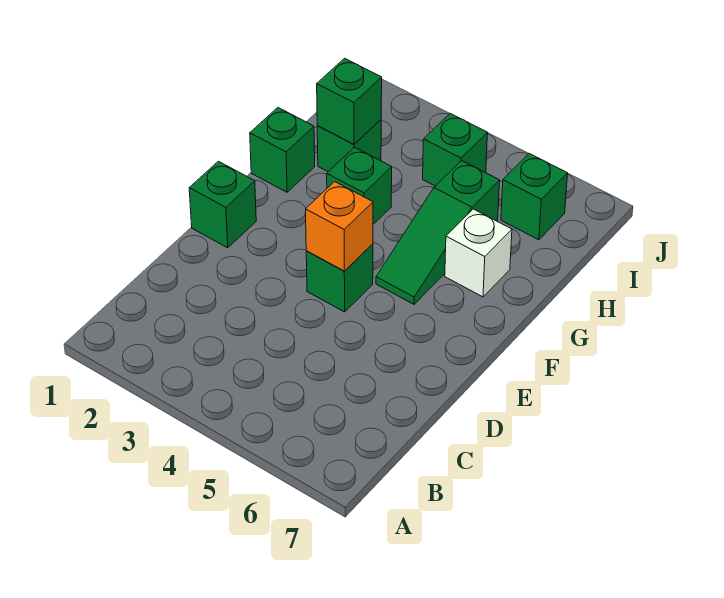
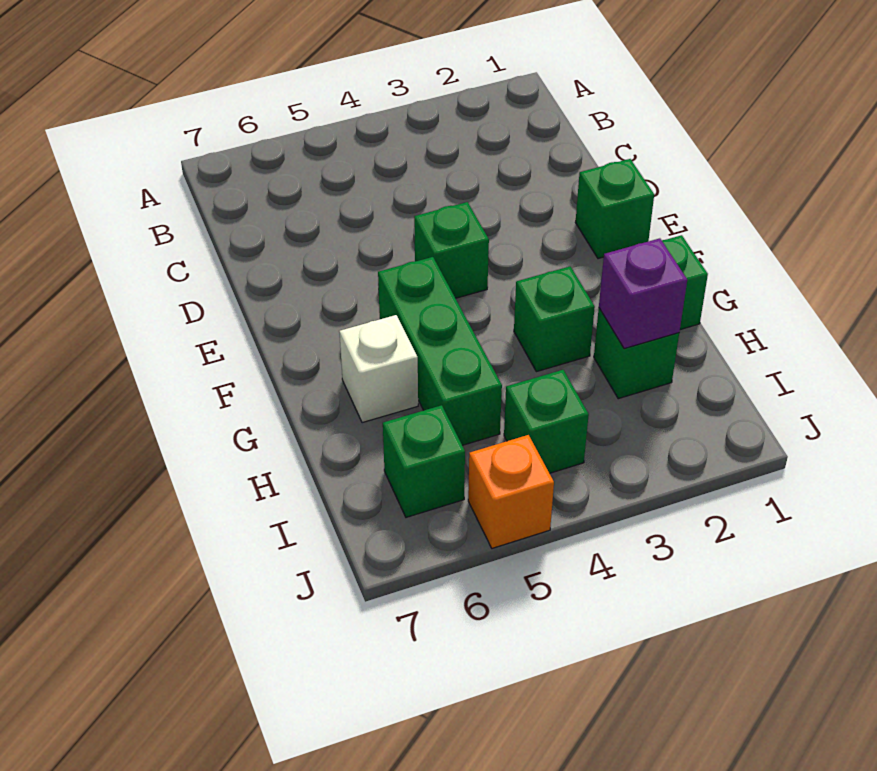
orange brick E4 level 2 -> orange brick J5 level 1
green slope F5:H5 level 1 top H -> green brick F5:H5 level 1
green brick H2 level 2 -> purple brick H2 level 2

